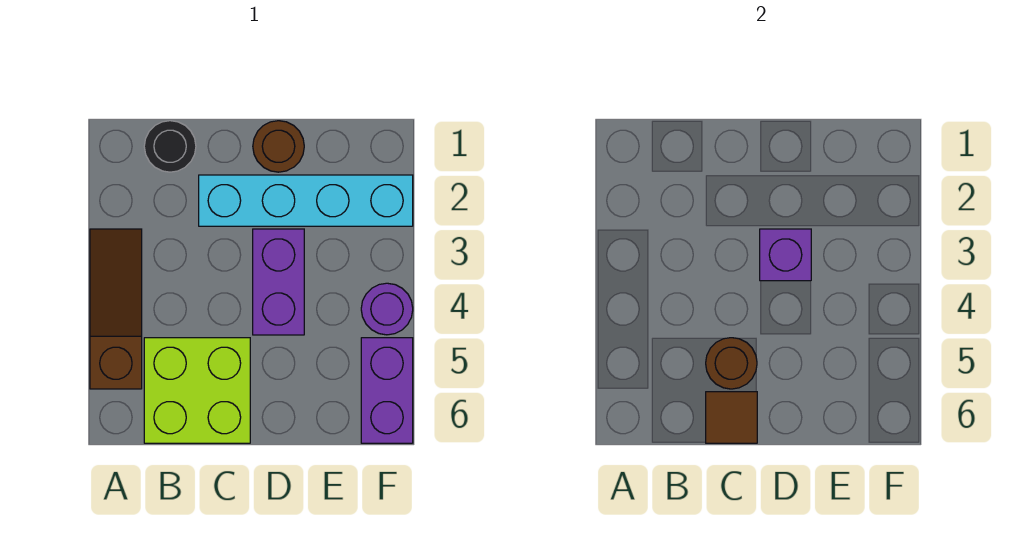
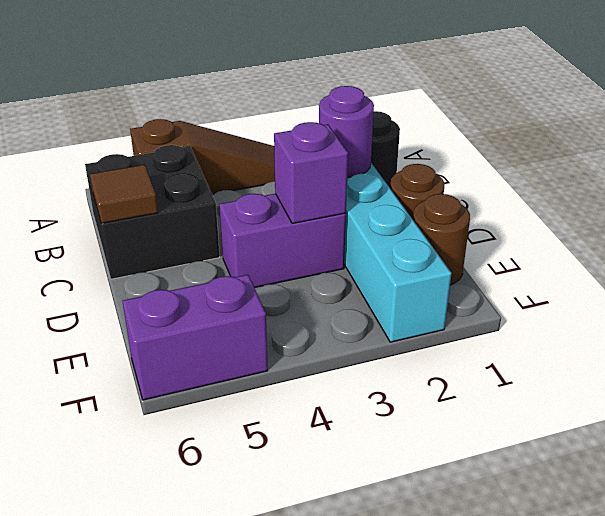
lime brick B5:C6 level 1 -> black brick B5:C6 level 1
brown round brick C5 level 2 -> brown round brick E1 level 1
purple round brick F4 level 1 -> purple round brick C2 level 2

